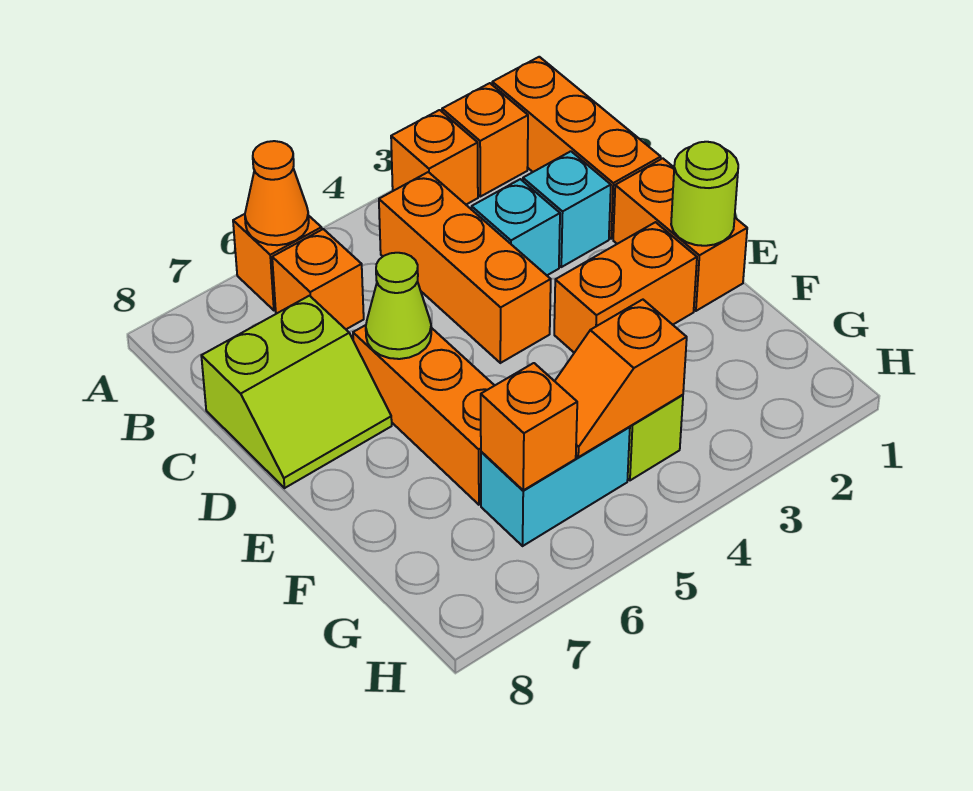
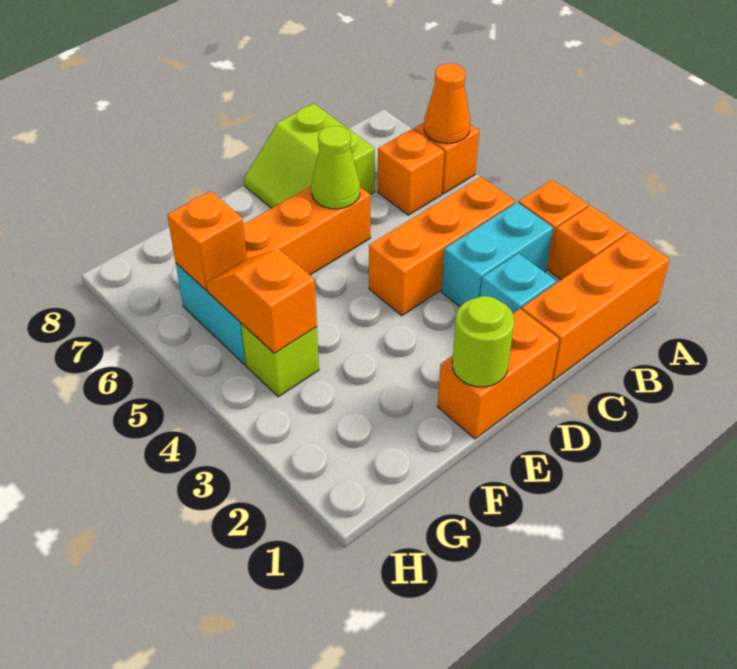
cyan brick C3 level 1 -> cyan brick B3:C3 level 1
orange brick E2:E3 level 1 -> none

